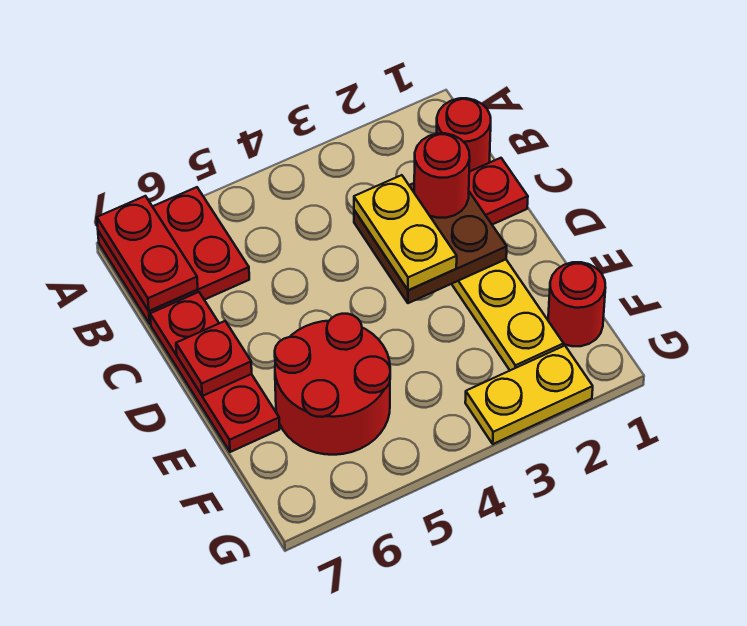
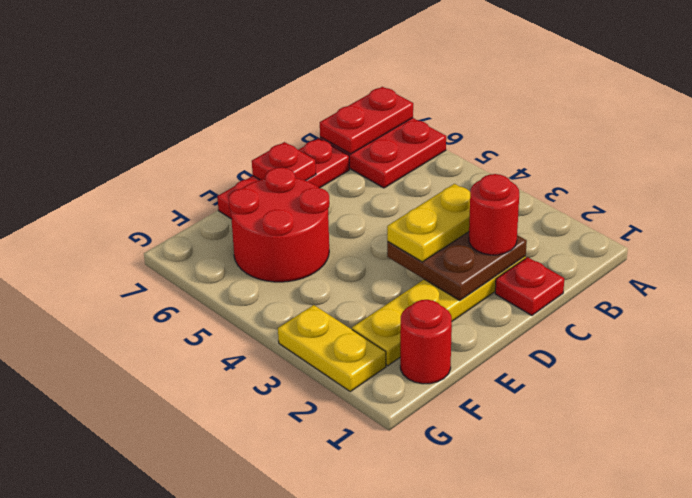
red round brick B1 level 1 -> none

